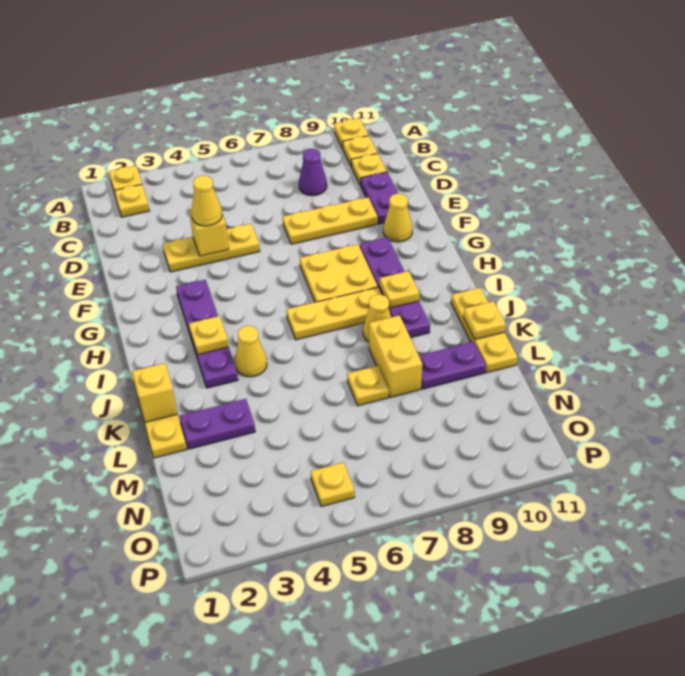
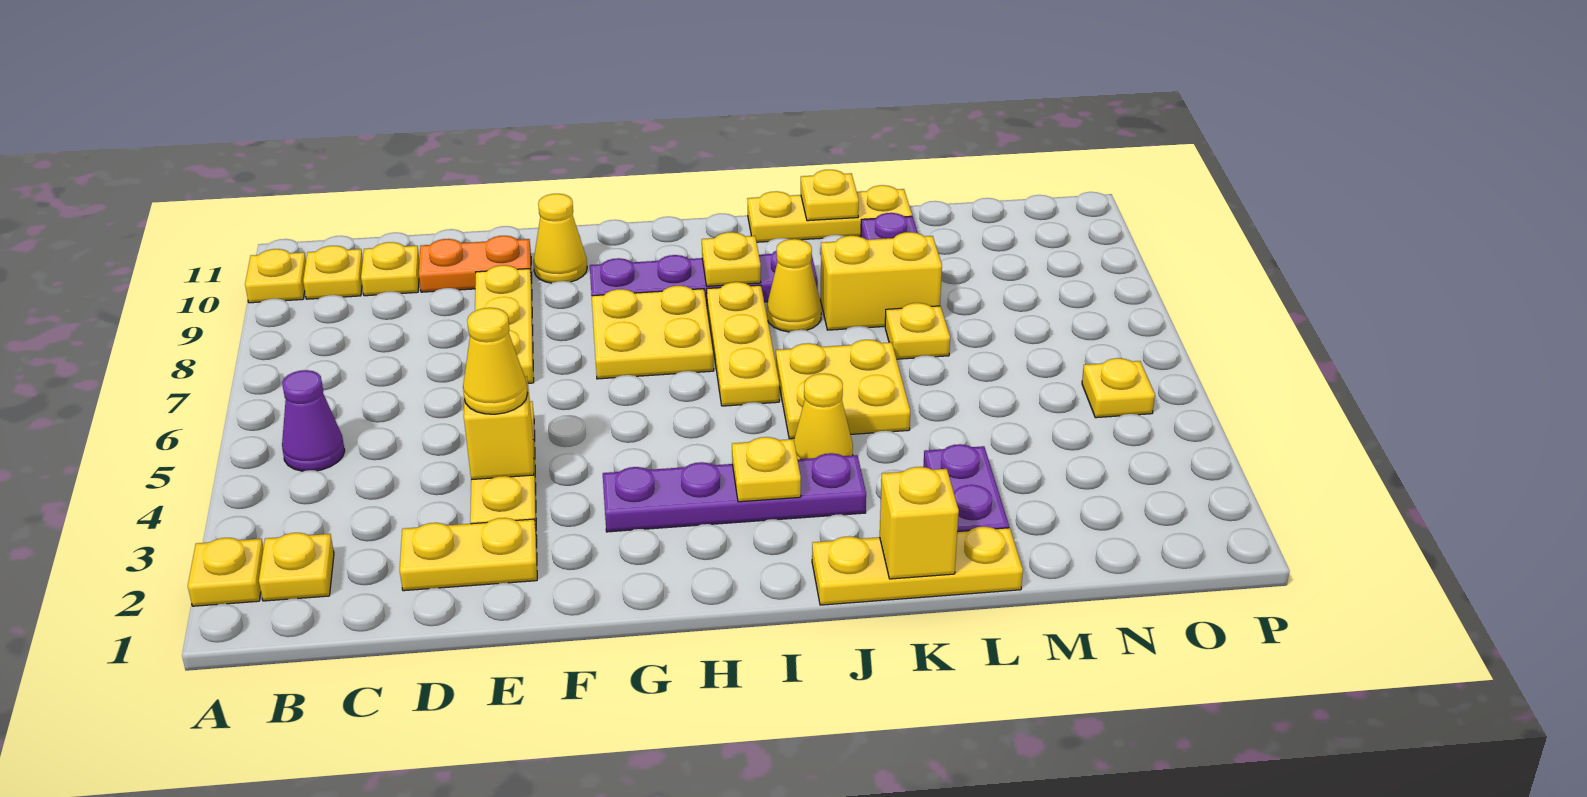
purple cone C8 level 1 -> purple cone B5 level 1
none -> yellow plate D2:E2 level 1
purple plate D10:E10 level 1 -> orange plate D10:E10 level 1
none -> yellow plate J5:K6 level 1

